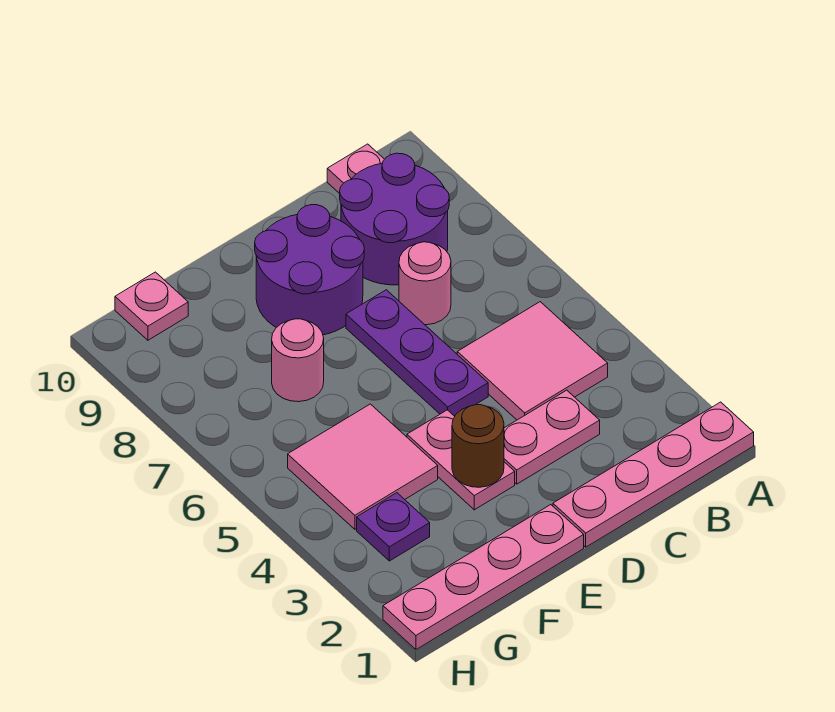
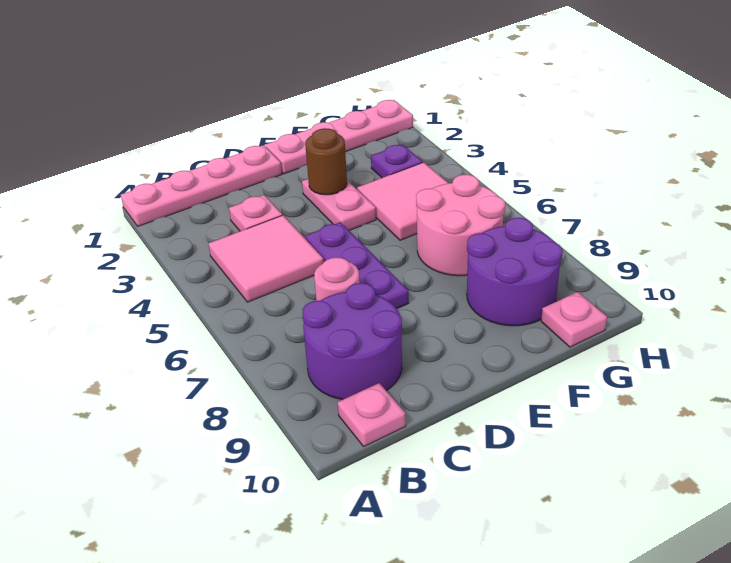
pink plate C3:D3 level 1 -> pink plate C3 level 1
purple round brick D8:E9 level 1 -> purple round brick F8:G9 level 1
pink round brick F7 level 1 -> pink round brick F6:G7 level 1

